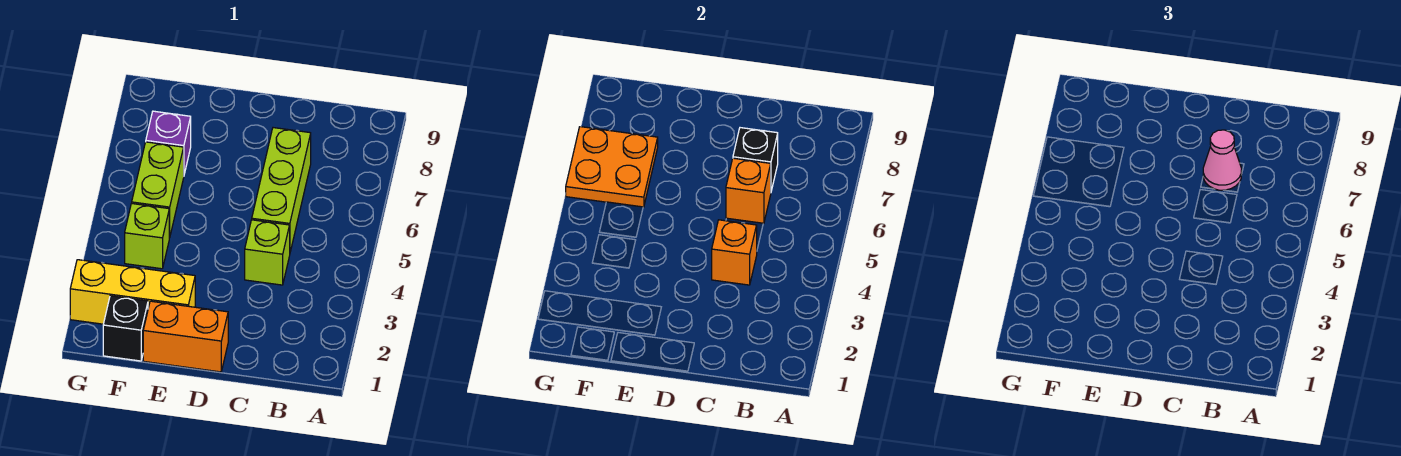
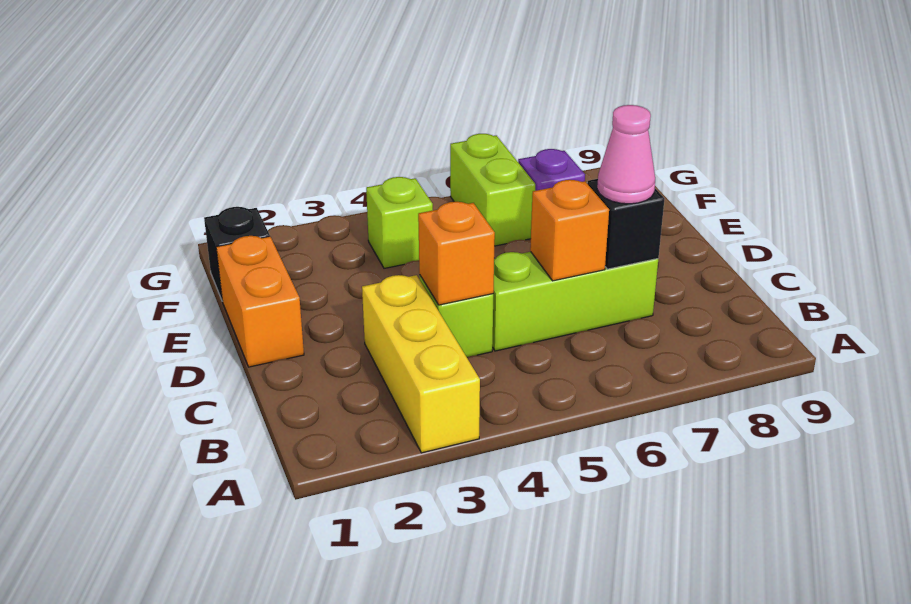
yellow brick E2:G2 level 1 -> yellow brick A3:C3 level 1
lime brick F5:F6 level 1 -> lime brick F6:G6 level 1
orange plate F6:G7 level 2 -> none

